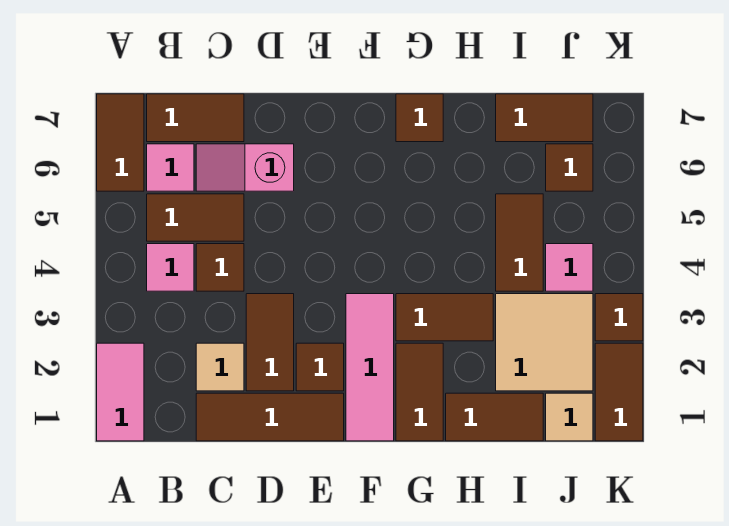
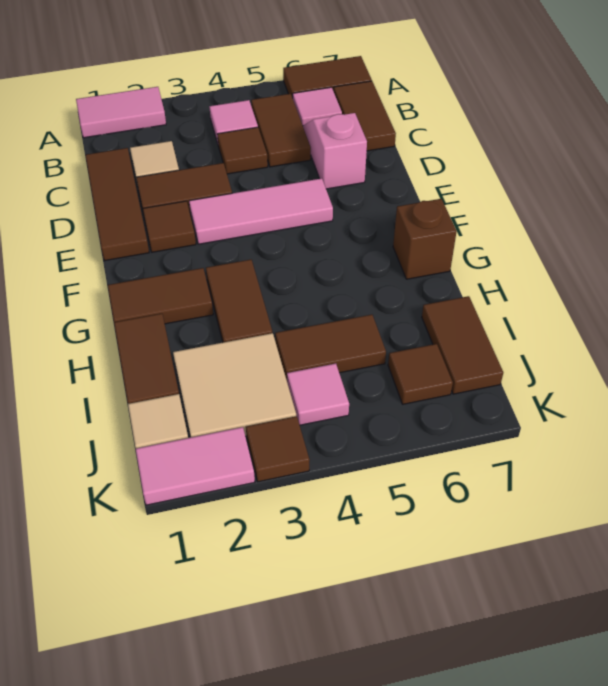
pink tile F1:F3 level 1 -> pink tile E3:E5 level 1
brown tile G7 level 1 -> brown brick G7 level 1
brown tile K1:K2 level 1 -> pink tile K1:K2 level 1

